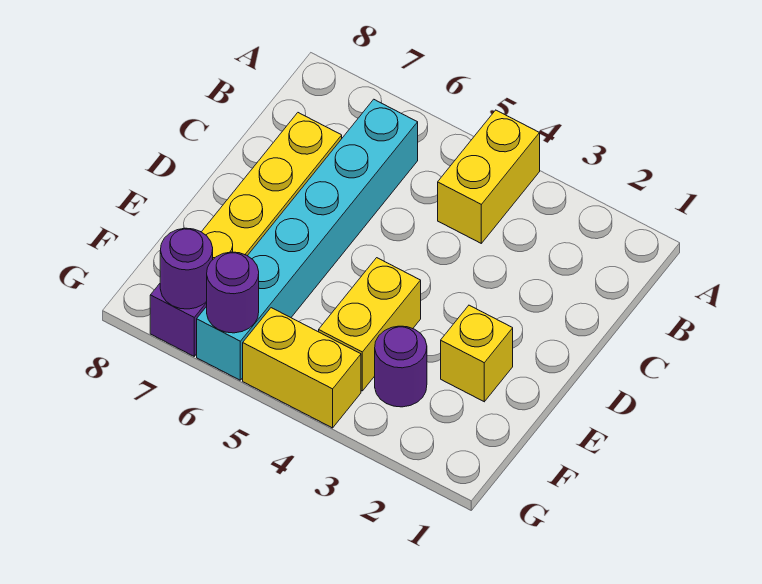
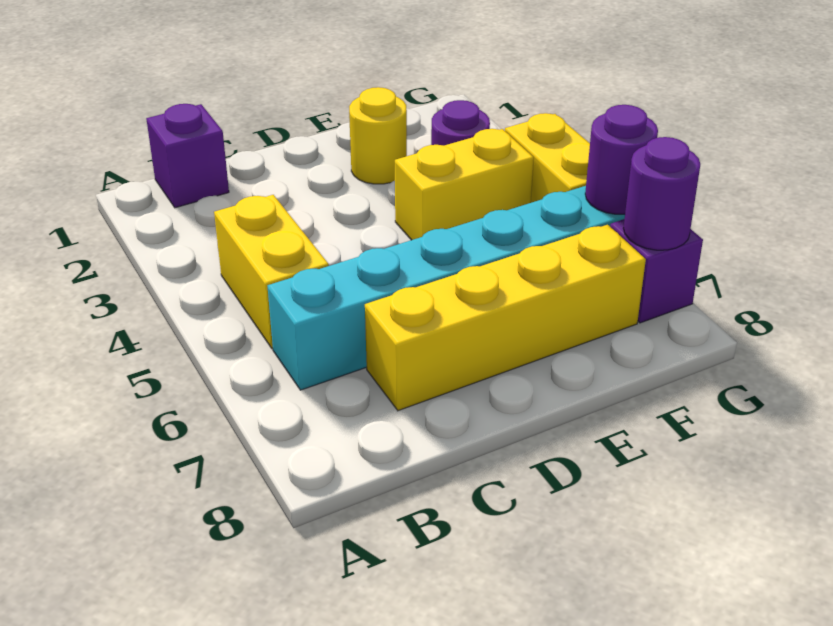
yellow brick A4:B4 level 1 -> yellow brick B4:B5 level 1
none -> purple brick B1 level 1
yellow brick E2 level 1 -> yellow round brick E2 level 1

